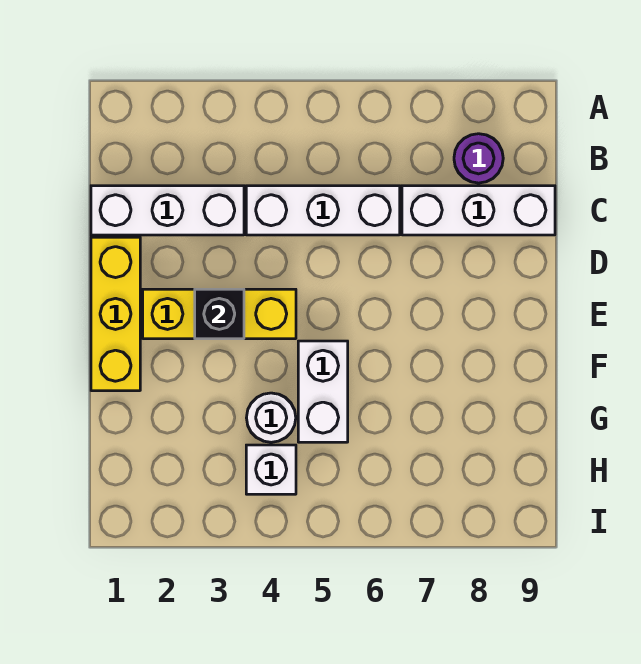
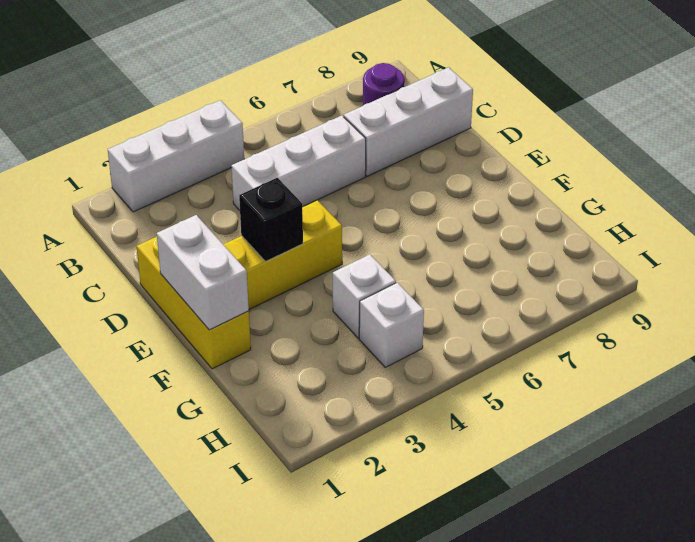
white brick C1:C3 level 1 -> white brick A2:A4 level 1
white brick F5:G5 level 1 -> white brick E1:F1 level 2
white round brick G4 level 1 -> white brick G4 level 1

